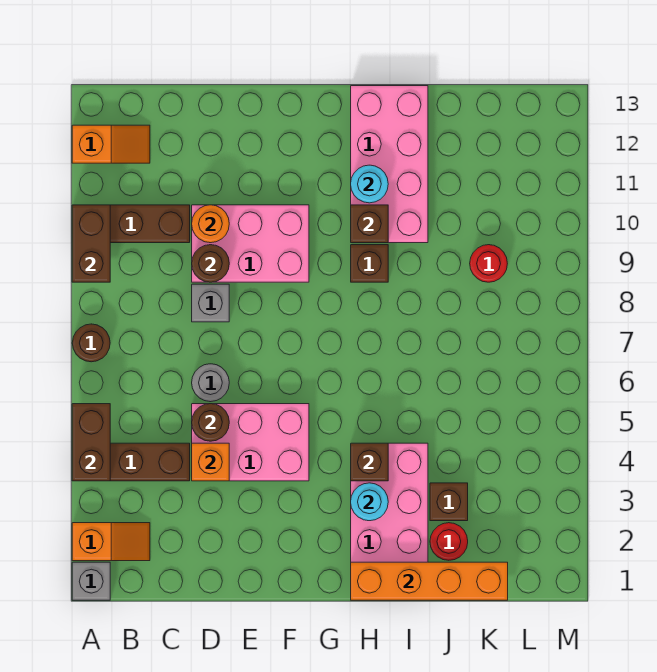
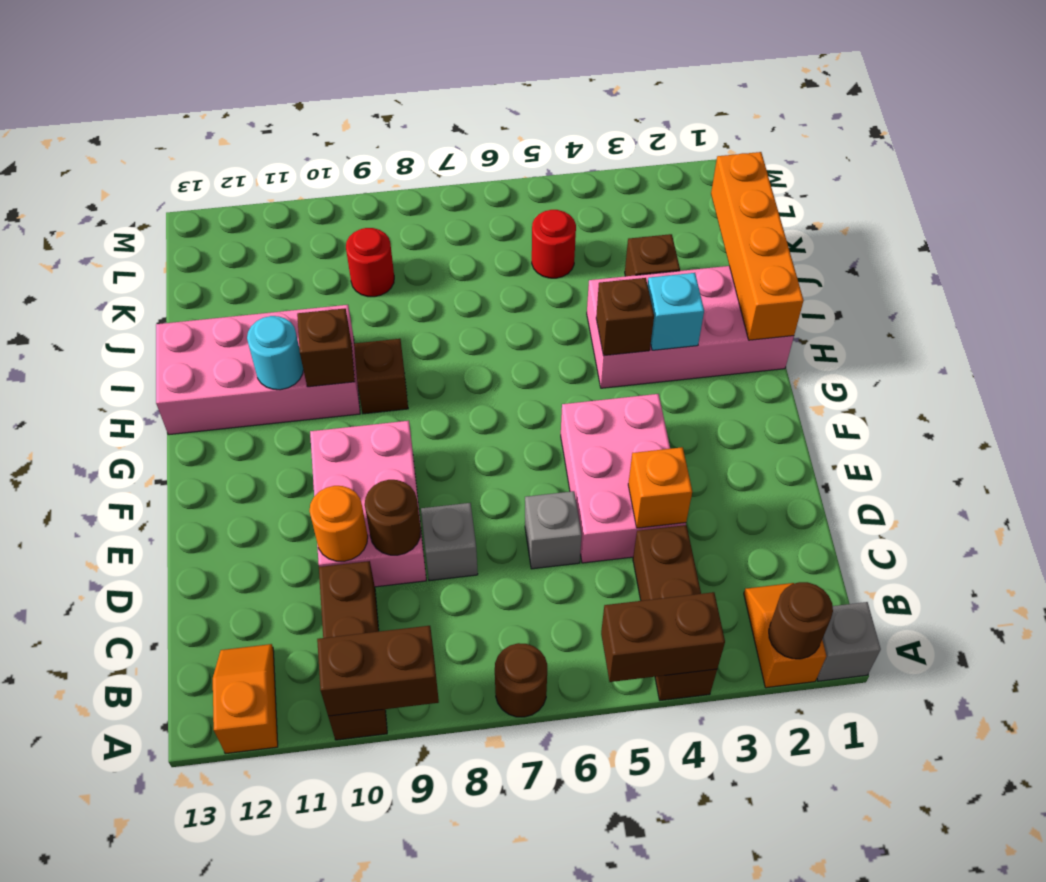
brown round brick D5 level 2 -> brown round brick A2 level 2
grey round brick D6 level 1 -> grey brick D6 level 1
cyan round brick H3 level 2 -> cyan brick H3 level 2
red round brick J2 level 1 -> red round brick K5 level 1

